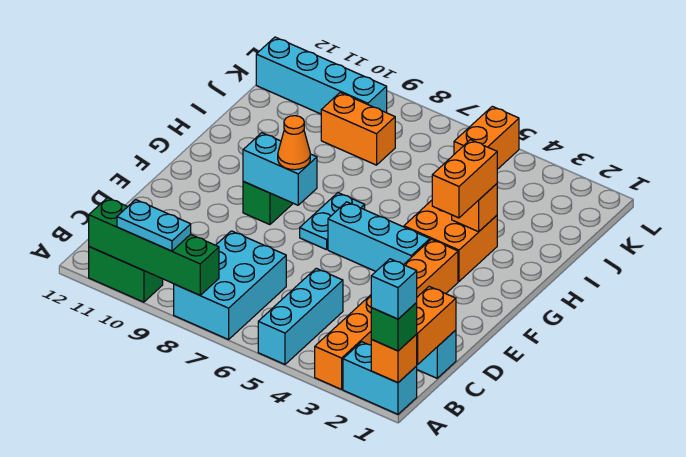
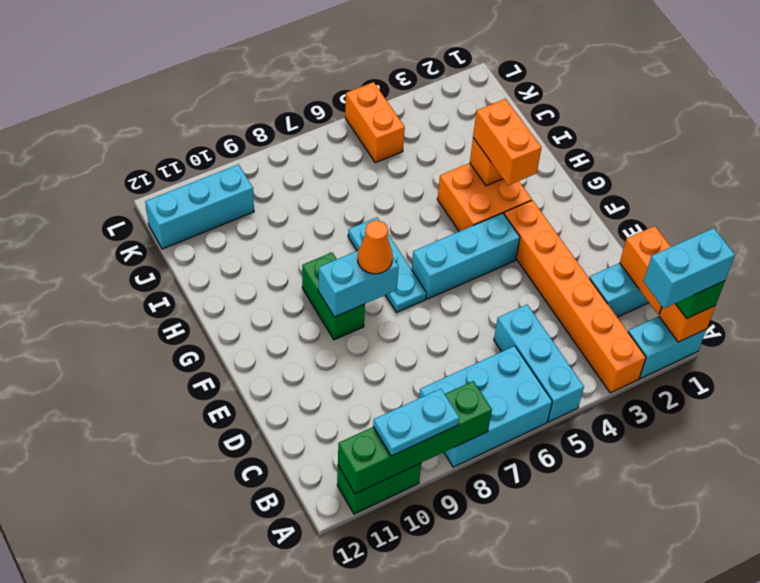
cyan brick A1 level 4 -> cyan brick A1:A2 level 4
cyan brick A7:C8 level 1 -> cyan brick A6:B8 level 1
cyan plate F7:G7 level 1 -> cyan plate F7:H7 level 1
orange brick J8:J9 level 1 -> none
cyan brick K9:K12 level 1 -> cyan brick K10:K12 level 1

